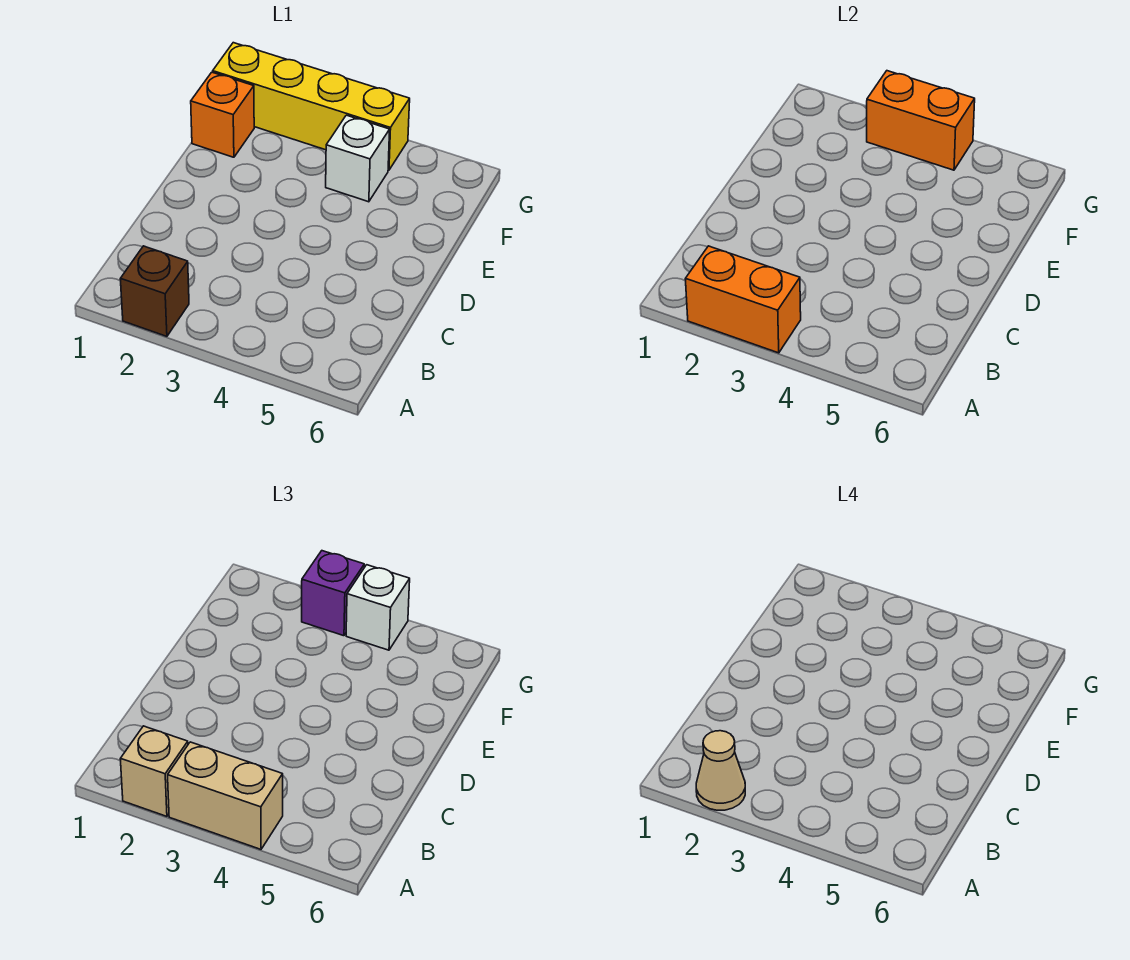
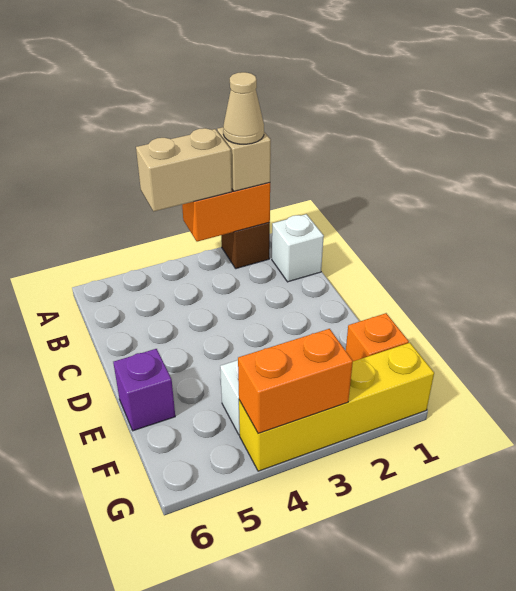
purple brick G3 level 3 -> purple brick E6 level 1
white brick G4 level 3 -> white brick B1 level 1

